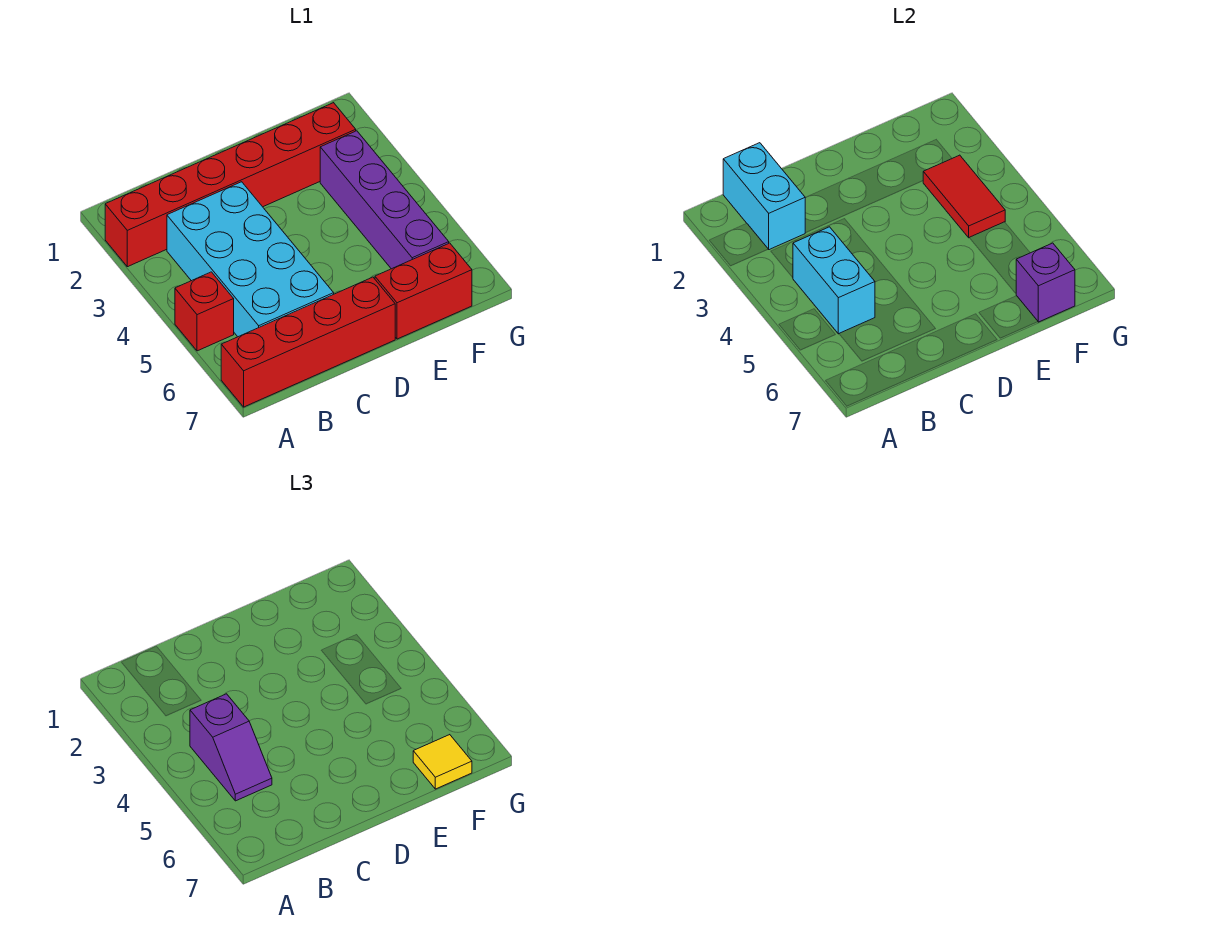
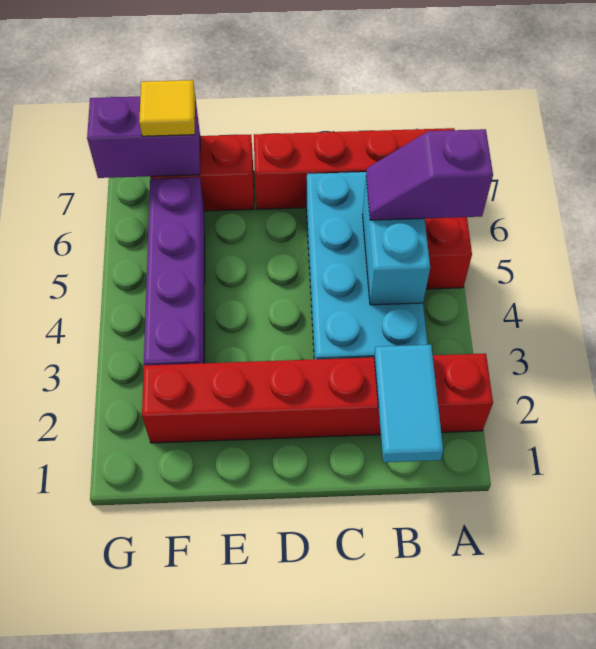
cyan brick B1:B2 level 2 -> cyan tile B1:B2 level 2
purple slope B4:B5 level 3 top 4 -> purple slope A5:B5 level 3 top A
red tile F3:F4 level 2 -> none
purple brick F7 level 2 -> purple brick F7:G7 level 2

